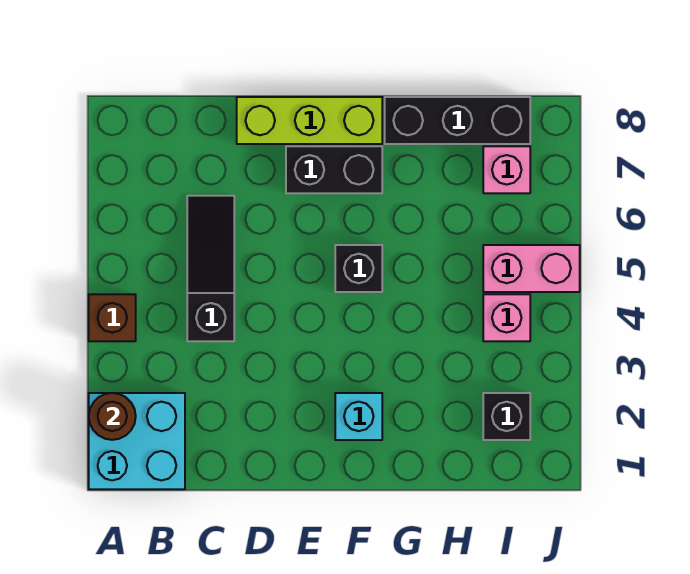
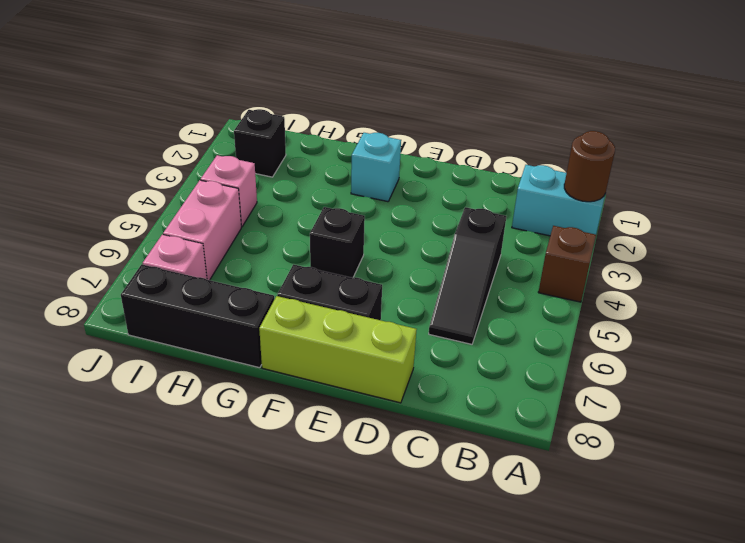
cyan brick A1:B2 level 1 -> cyan brick A2:B2 level 1
pink brick I5:J5 level 1 -> pink brick I5:I6 level 1

